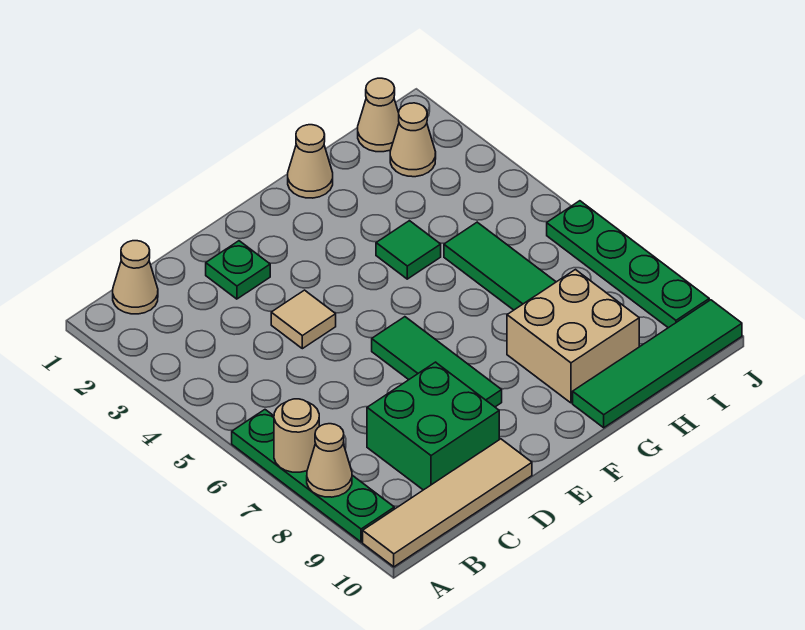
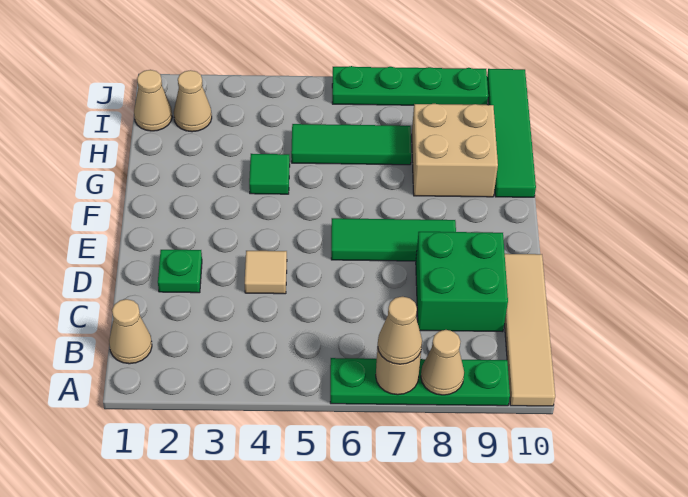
tan cone G1 level 1 -> tan cone A7 level 3

